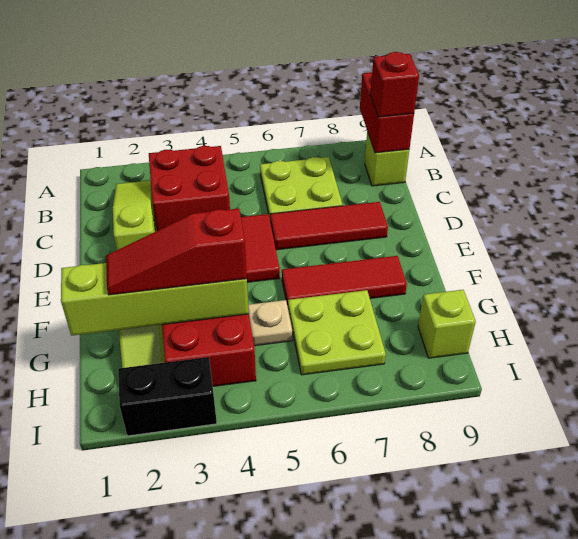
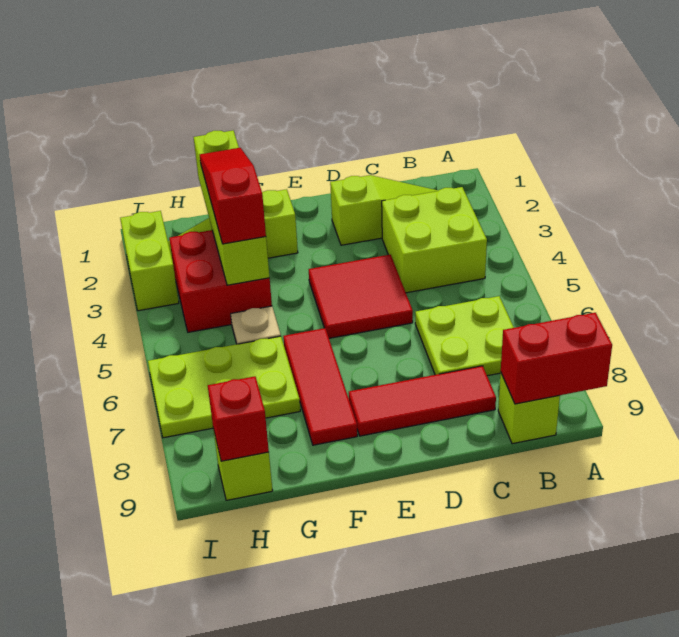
red brick B3:C4 level 1 -> lime brick B3:C4 level 1
red brick B9 level 3 -> red brick H9 level 2
red tile D6:D8 level 1 -> red tile C8:E8 level 1
lime plate G6:H7 level 1 -> lime plate G6:I7 level 1
black brick I2:I3 level 1 -> lime brick I2:I3 level 1

